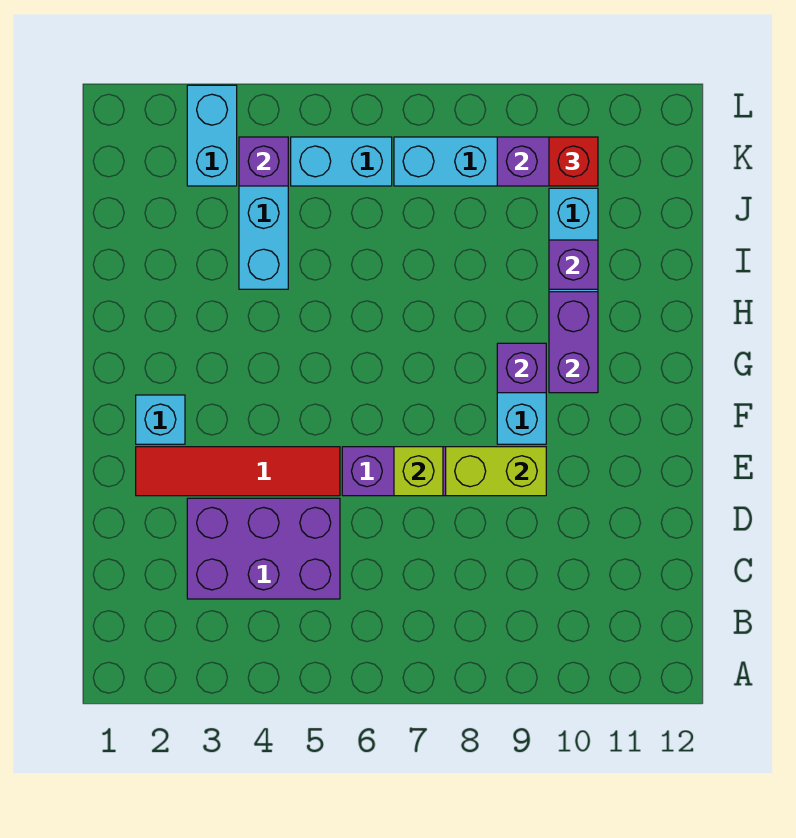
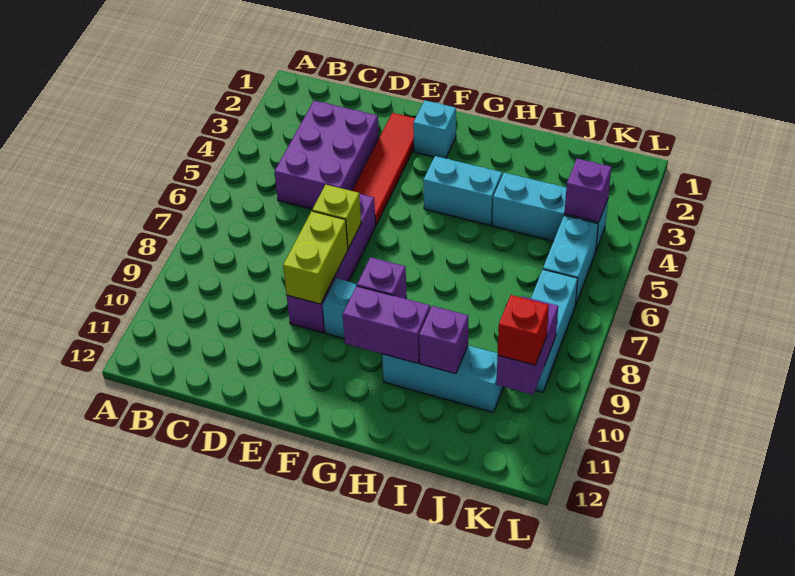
cyan brick K3:L3 level 1 -> cyan brick G4:H4 level 1

